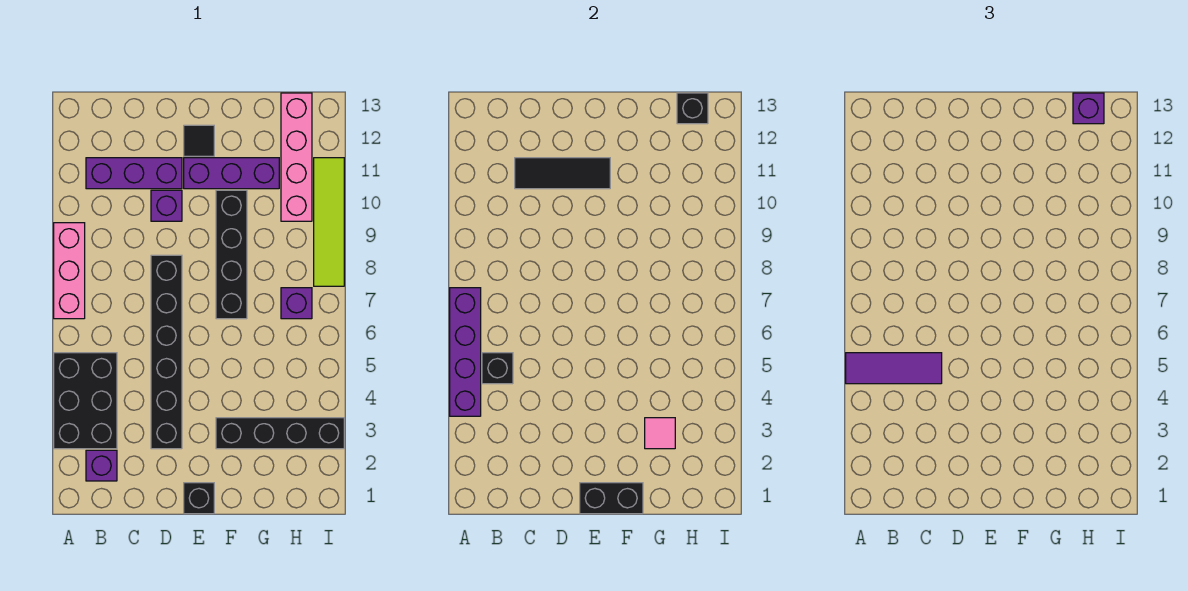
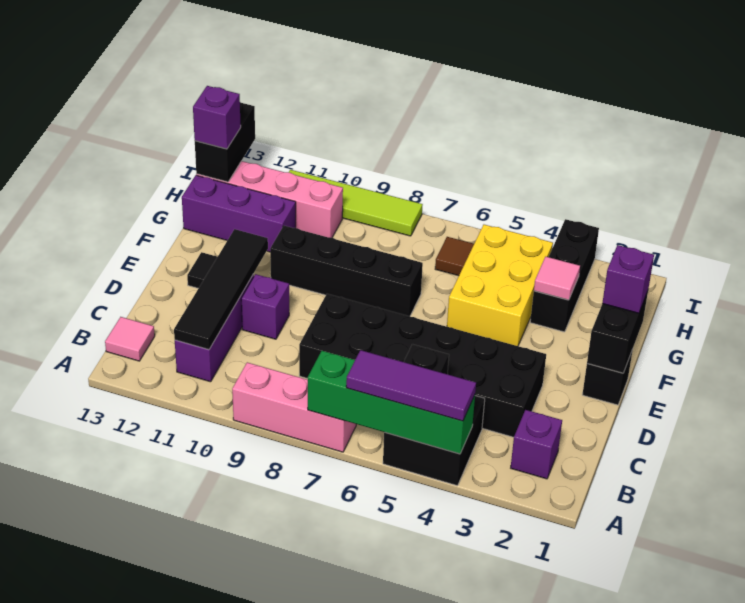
black brick A3:B5 level 1 -> black brick A4:B5 level 1
purple brick A4:A7 level 2 -> green brick A4:A7 level 2
purple tile A5:C5 level 3 -> purple tile A4:A6 level 3
none -> pink tile B13 level 1
black tile C11:E11 level 2 -> black tile B11:E11 level 2
black brick D3:D8 level 1 -> black brick C3:D8 level 1
purple brick E11:G11 level 1 -> purple brick G11:G13 level 1
black brick F3:I3 level 1 -> black brick G3:I3 level 1
none -> yellow brick F4:H5 level 1
none -> brown tile H6 level 1
purple brick H7 level 1 -> purple brick F1 level 3
black brick H13 level 2 -> black brick H13:I13 level 2

